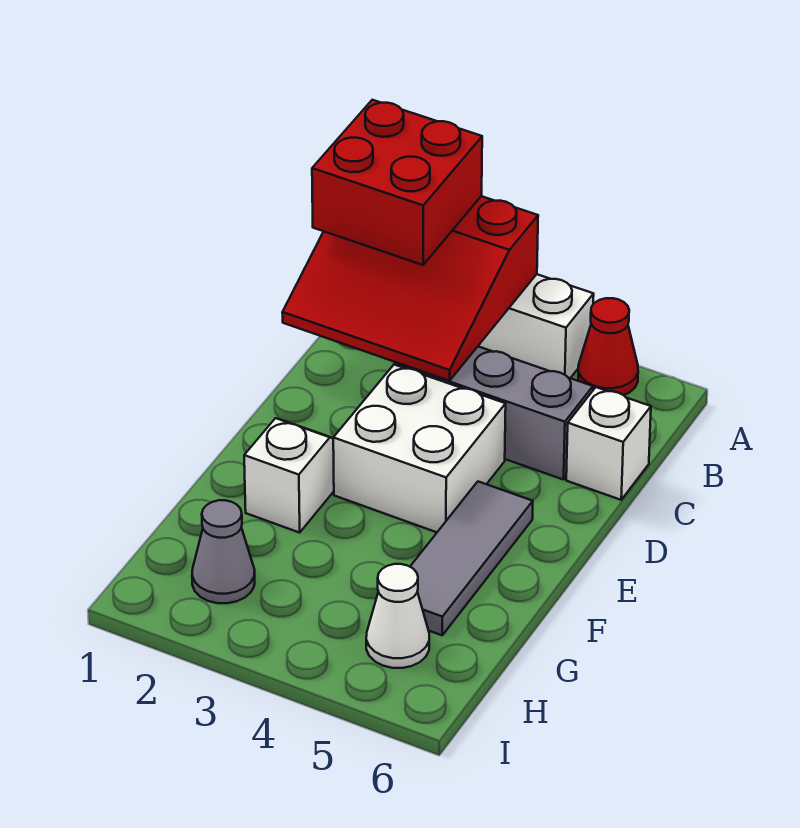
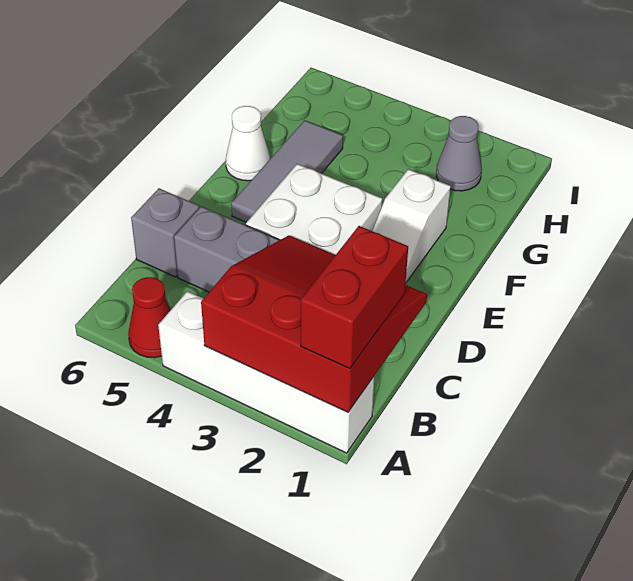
red brick A1:B2 level 3 -> red brick A1:B1 level 3
white brick C6 level 1 -> grey brick C6 level 1
white cone H5 level 1 -> white cone F6 level 1

